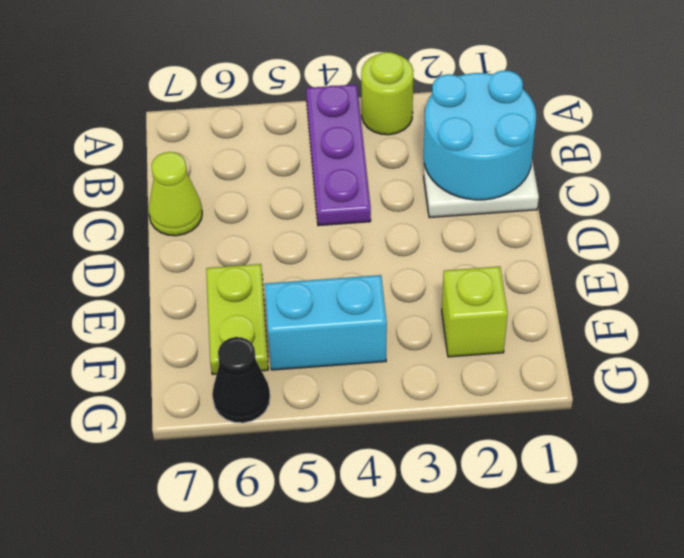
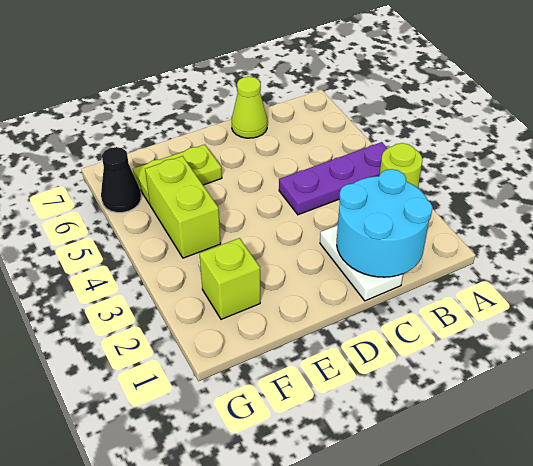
cyan brick F4:F5 level 1 -> lime brick F4:F5 level 1

